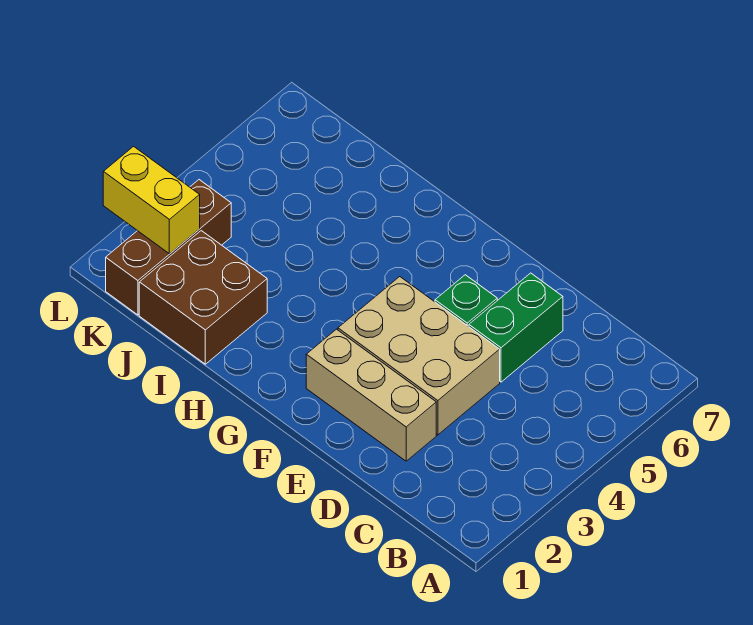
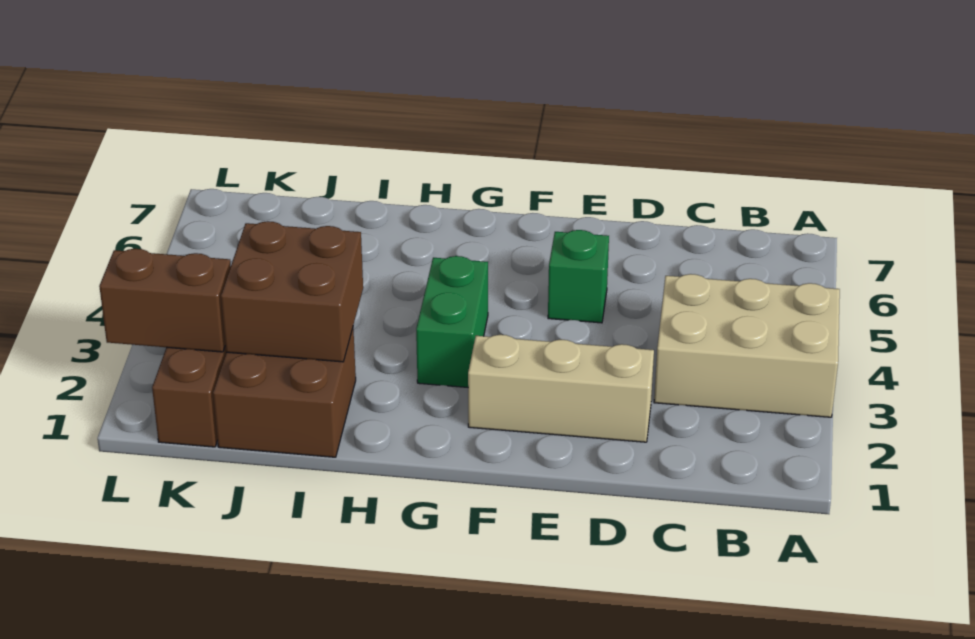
tan brick D3:F4 level 1 -> tan brick A3:C4 level 1
green brick D5:D6 level 1 -> green brick G3:G4 level 1
none -> brown brick I2:J3 level 2
yellow brick K2:L2 level 2 -> brown brick K2:L2 level 2

